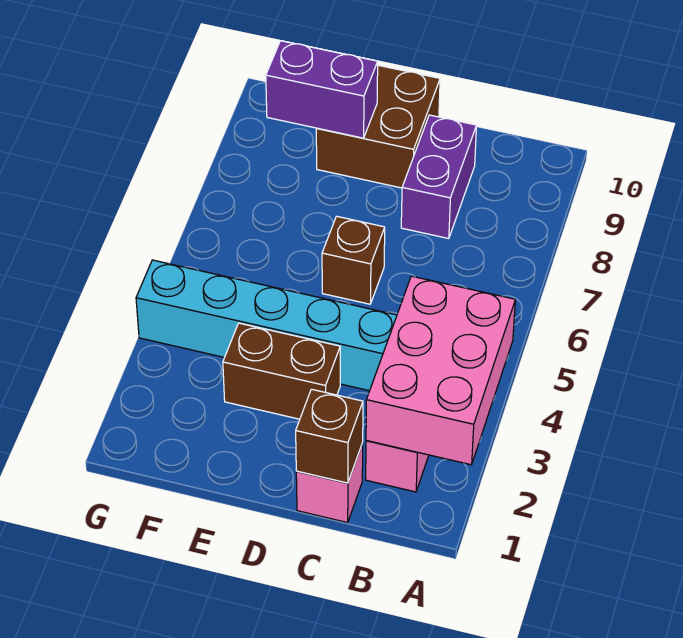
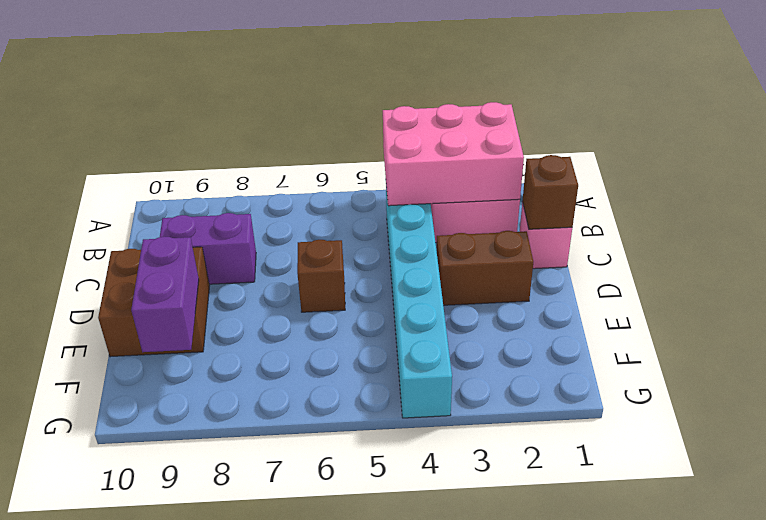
brown brick D3:E3 level 1 -> brown brick D2:D3 level 1

